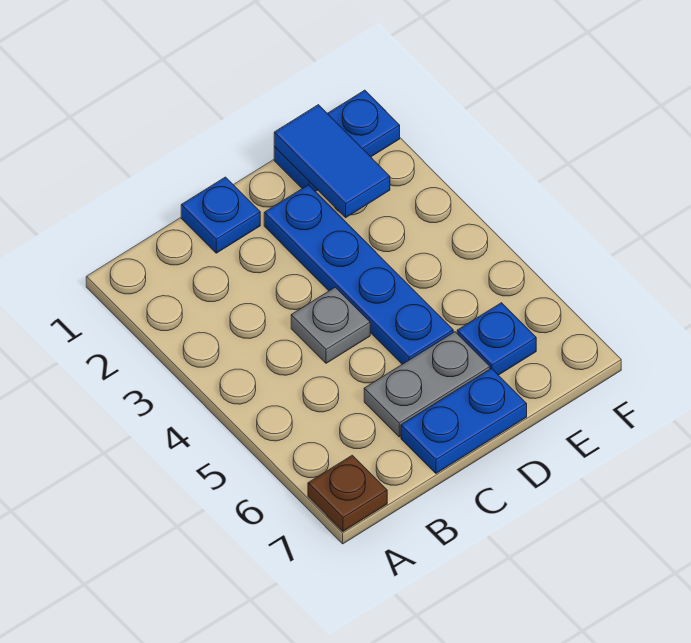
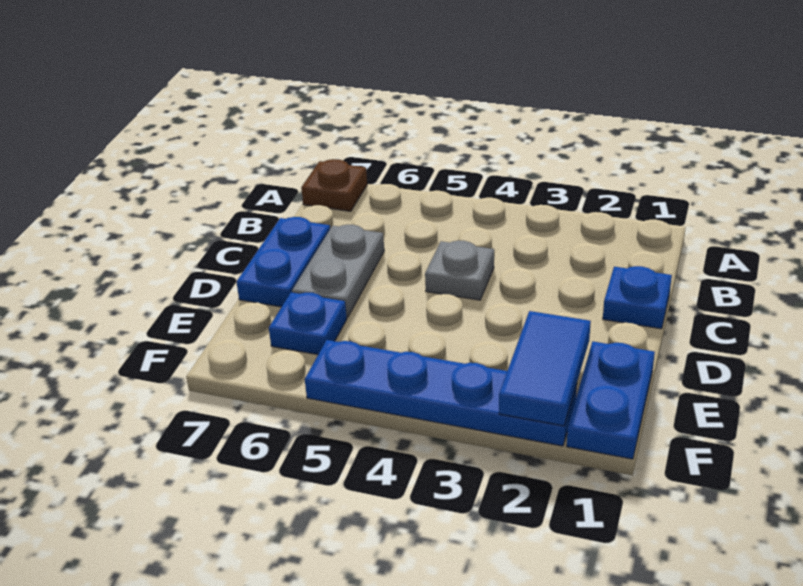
blue plate D2:D5 level 1 -> blue plate F2:F5 level 1
blue tile E1:E2 level 2 -> blue tile E2:F2 level 2

